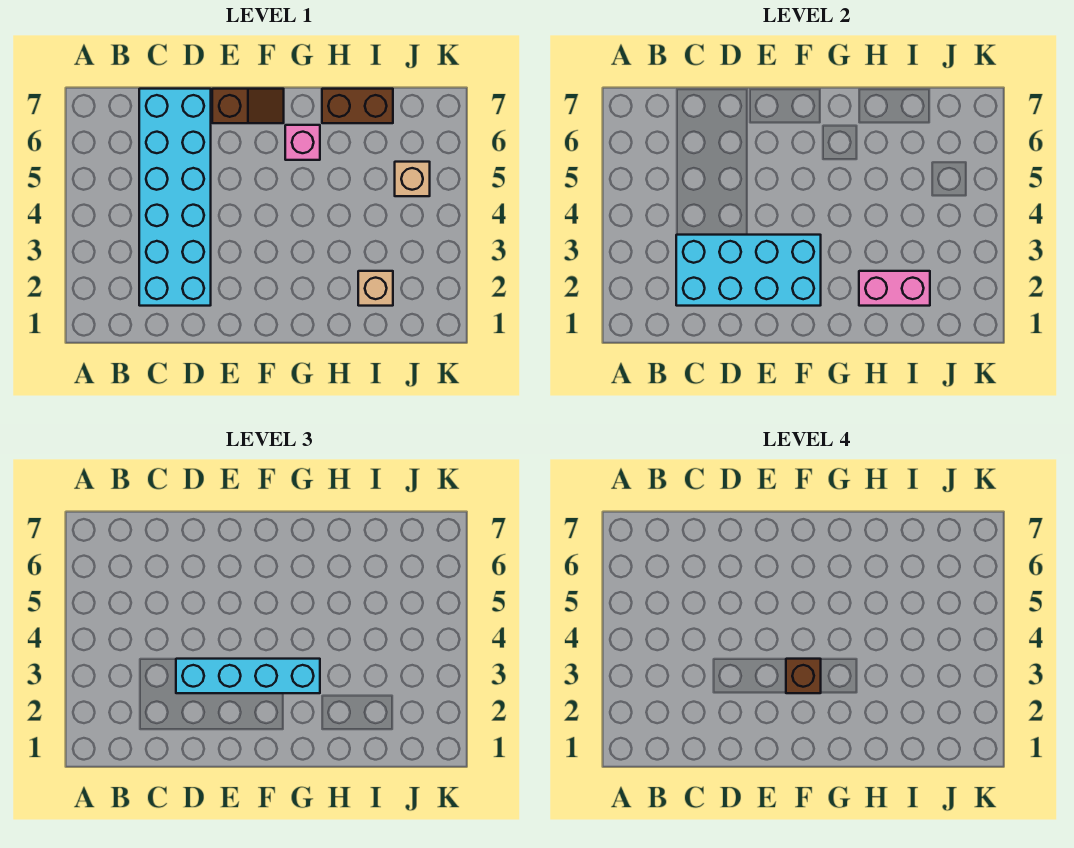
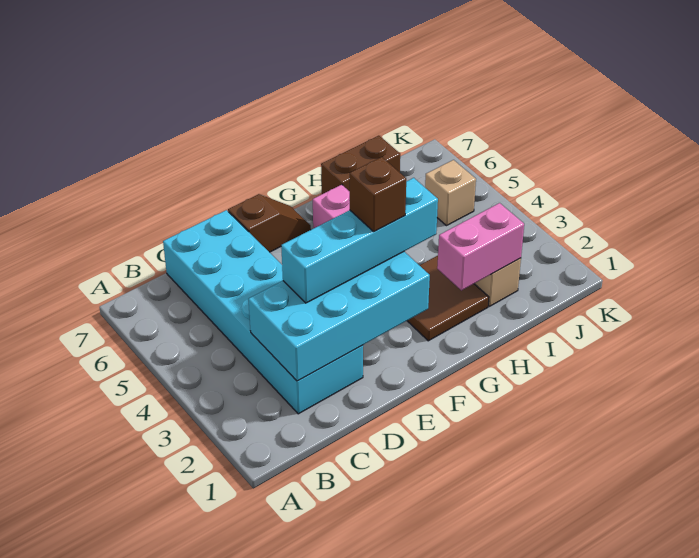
none -> brown tile G2:H3 level 1

